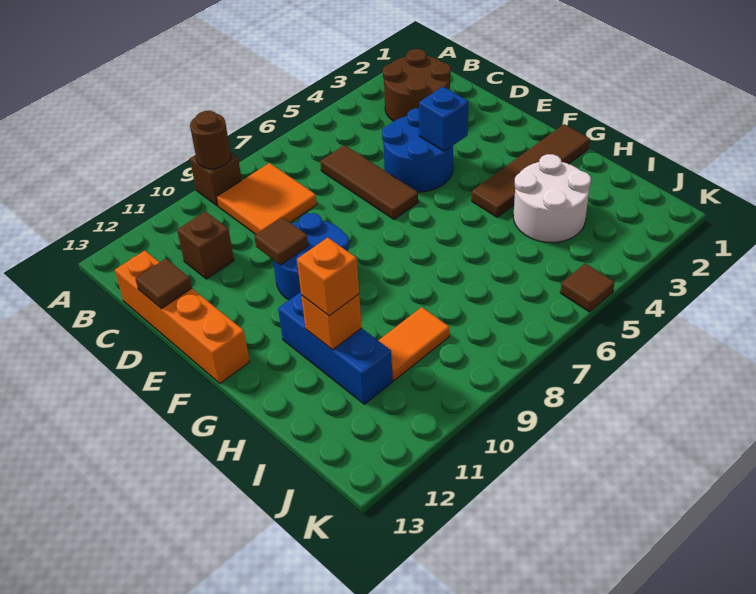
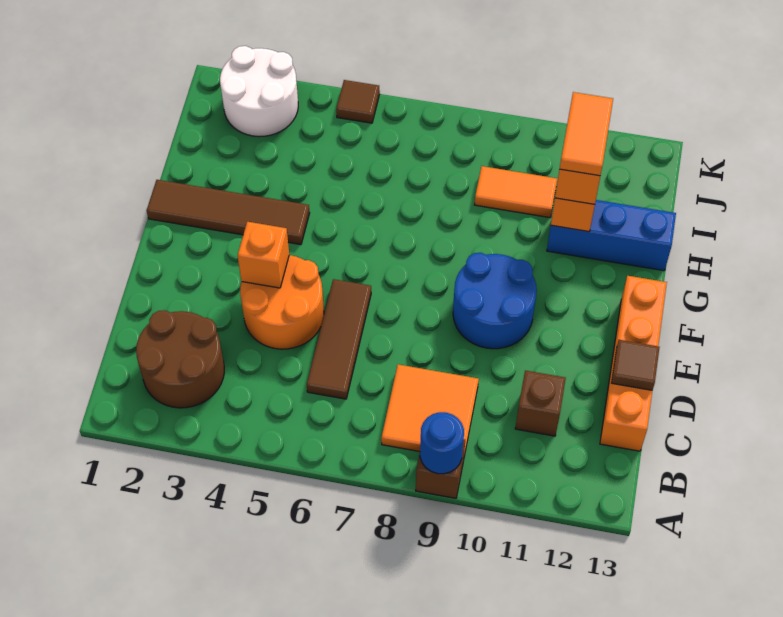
brown round brick A9 level 2 -> blue round brick A9 level 2
blue round brick D4:E5 level 1 -> orange round brick D4:E5 level 1
blue brick E4 level 2 -> orange brick E4 level 2
brown tile E10 level 2 -> none
blue brick G11:I11 level 1 -> blue brick H11:H13 level 1
white round brick H3:I4 level 1 -> white round brick J2:K3 level 1
none -> orange tile H11:I11 level 4

